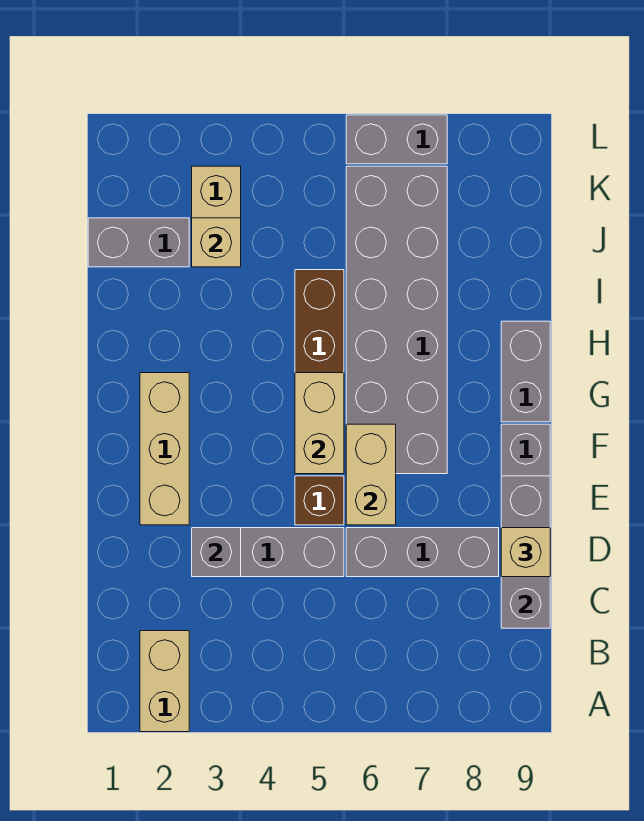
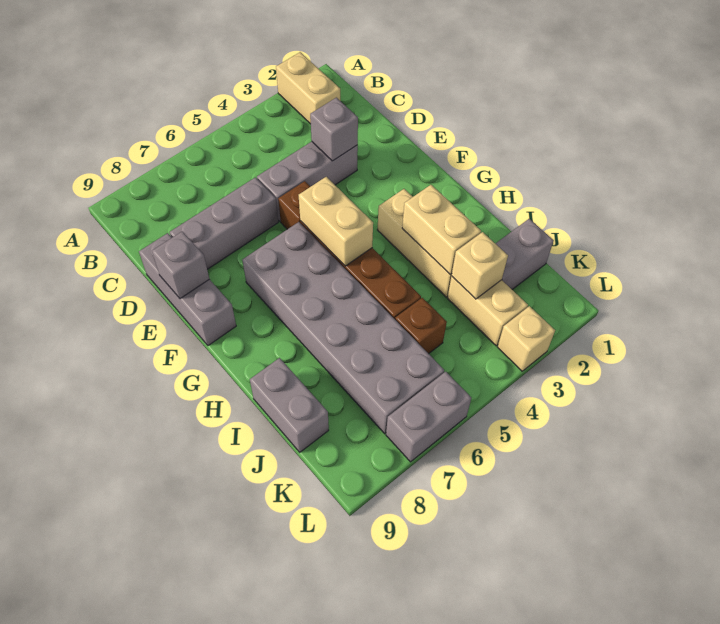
grey brick C9:E9 level 2 -> grey brick E9 level 2
tan brick D9 level 3 -> tan brick L3 level 1
tan brick E2:G2 level 1 -> tan brick G3:I3 level 1
tan brick E6:F6 level 2 -> tan brick H3:I3 level 2
grey brick G9:H9 level 1 -> grey brick I9:J9 level 1
none -> brown brick J5 level 1

